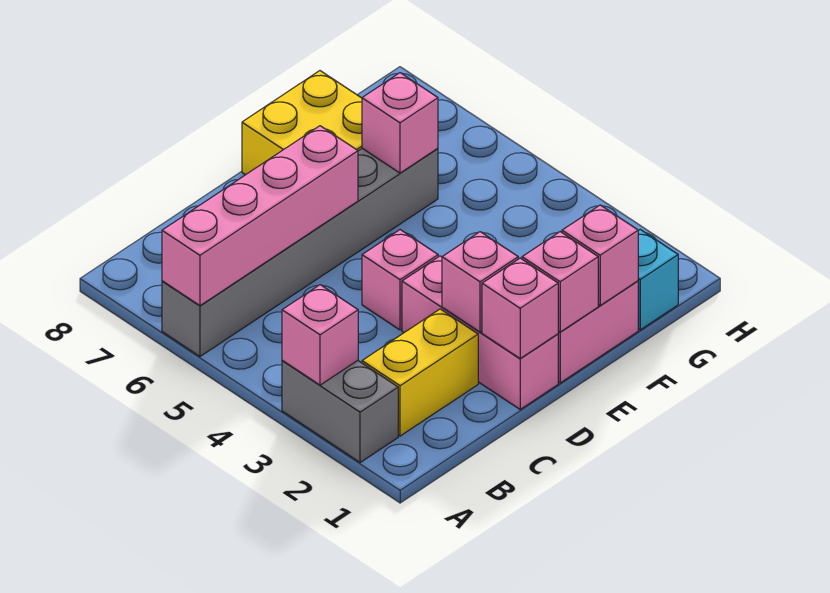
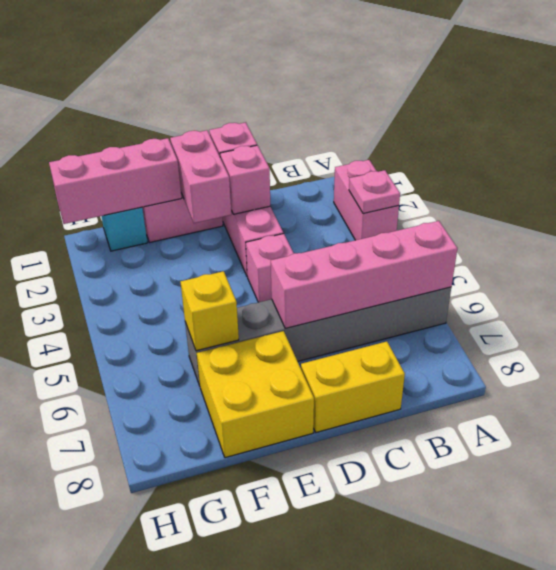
grey brick A2:A3 level 1 -> pink brick A2:A3 level 1
pink brick A3 level 2 -> pink plate A3 level 2
yellow brick B2:C2 level 1 -> yellow brick C8:D8 level 1
pink brick E1 level 2 -> pink brick E1:E2 level 2
pink brick F1 level 2 -> pink brick F1:H1 level 2
pink brick F6 level 2 -> yellow brick F6 level 2

